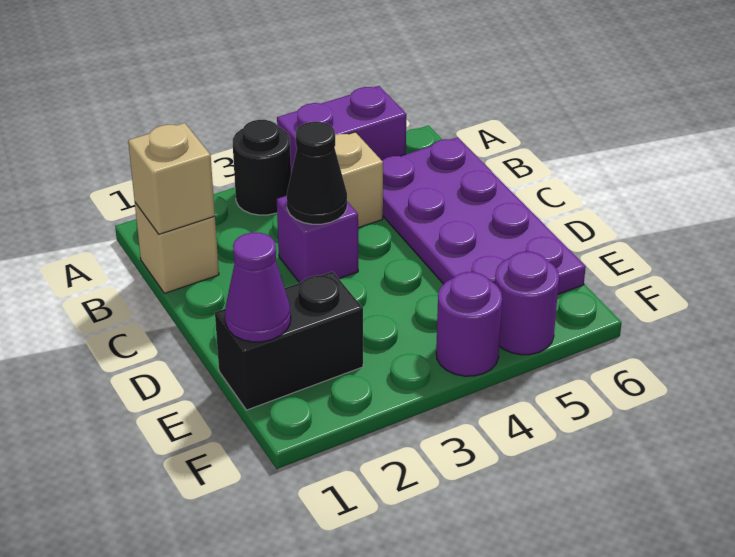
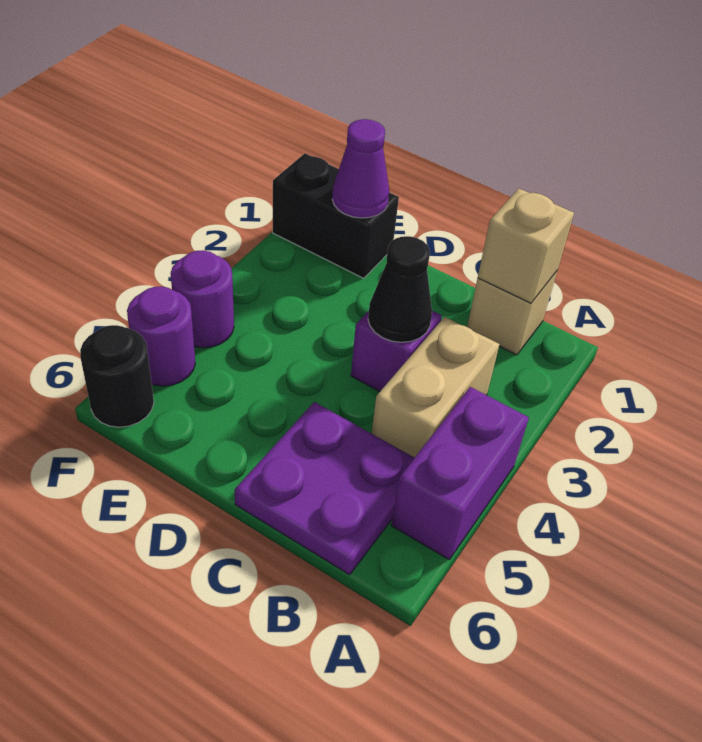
black round brick A3 level 1 -> black round brick F6 level 1
tan brick B4 level 1 -> tan brick B3:B4 level 1
purple plate B5:E6 level 1 -> purple plate B5:C6 level 1
black brick E1:E2 level 1 -> black brick E1:F1 level 1

